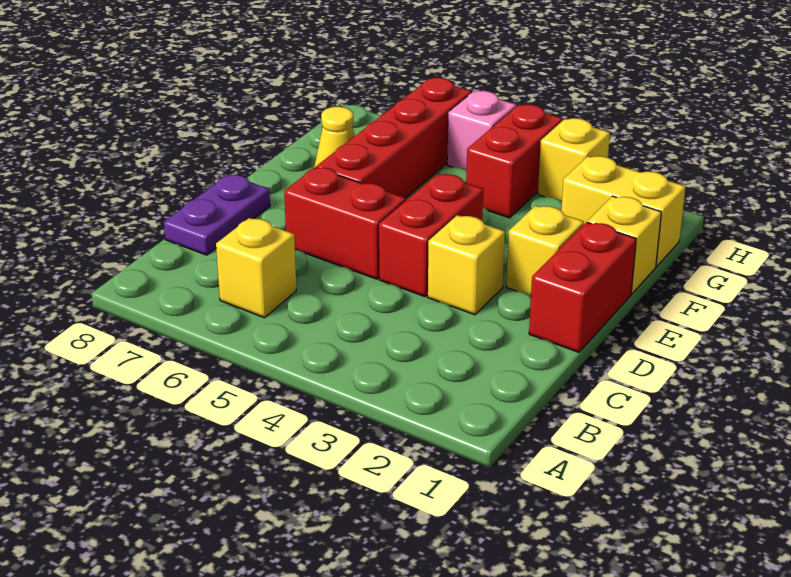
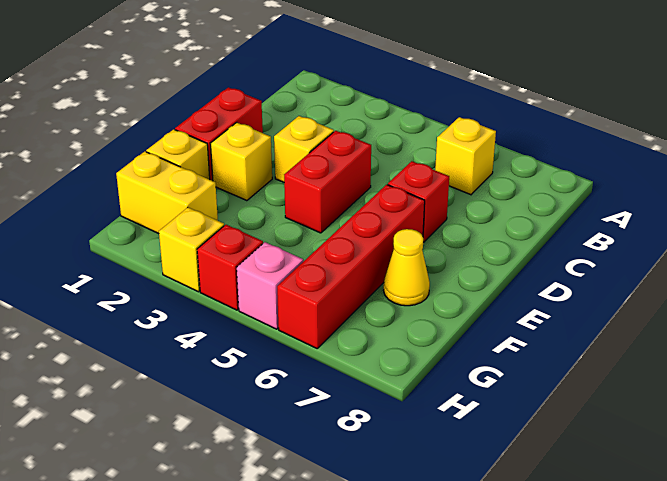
purple plate C8:D8 level 1 -> none
red brick D5:D6 level 1 -> red brick D6 level 1
red brick G4:H4 level 1 -> red brick H4 level 1

